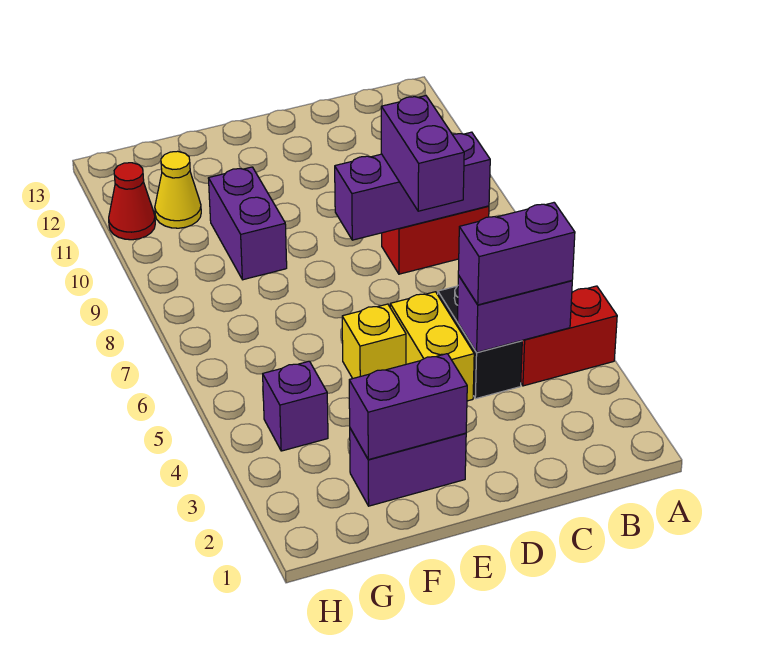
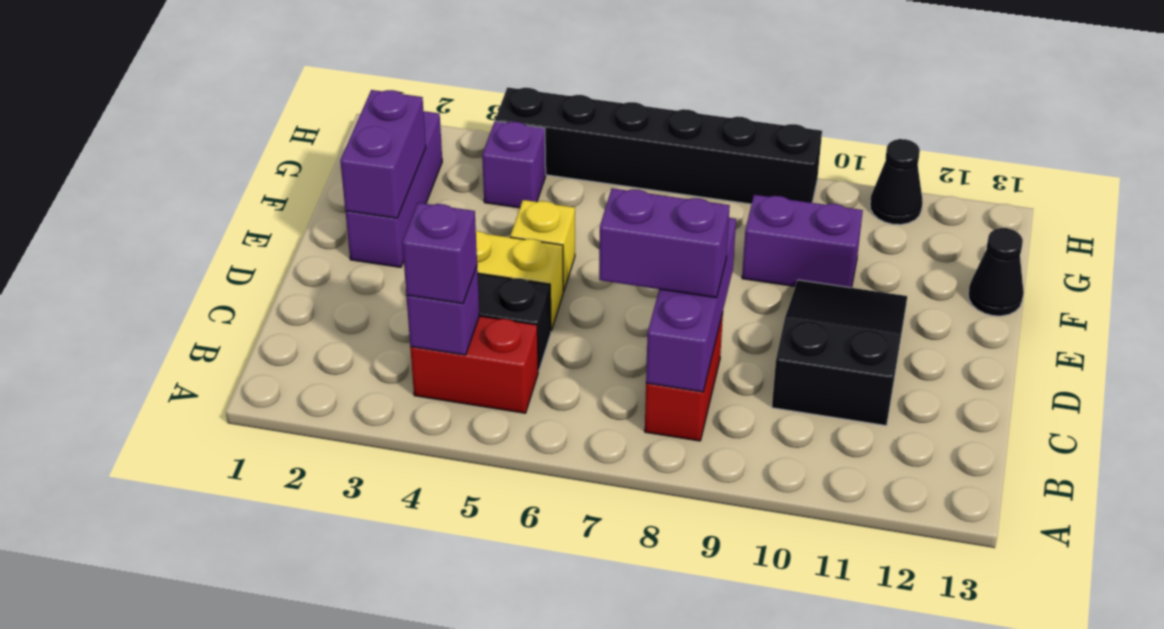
red brick A4:B4 level 1 -> red brick B4:B5 level 1
purple brick B4:C4 level 2 -> purple brick B4 level 2
purple brick B4:C4 level 3 -> purple brick B4 level 3
none -> black slope C10:E11 level 1 top C
purple brick E2:F2 level 1 -> purple brick E2:G2 level 1
none -> black cone F13 level 1
yellow cone G11 level 1 -> none
none -> black brick H4:H9 level 1
red cone H11 level 1 -> black cone H11 level 1

